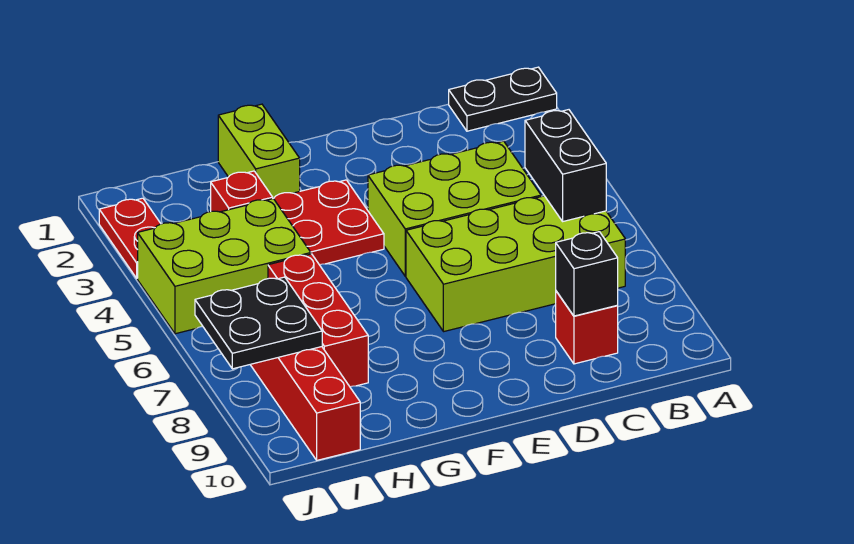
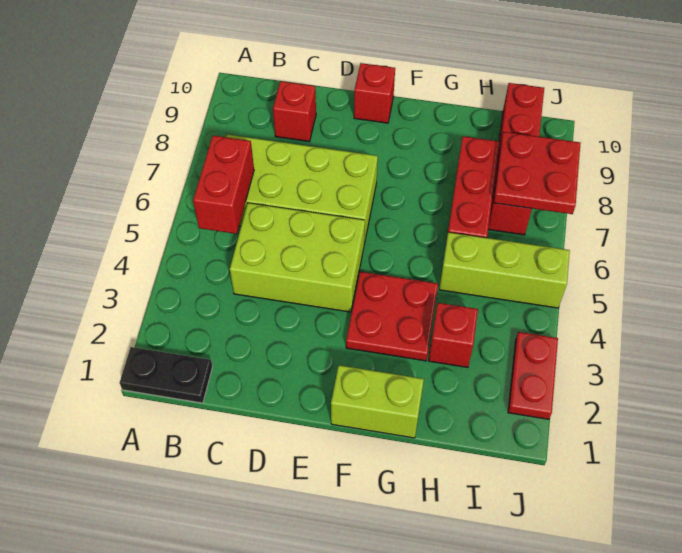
black brick B5:B6 level 2 -> red brick B5:B6 level 2
black brick C9 level 2 -> none
none -> red brick E10 level 1
lime brick G1:G2 level 1 -> lime brick F1:G1 level 1
lime brick H4:J5 level 1 -> lime brick H5:J5 level 1
black plate I7:J8 level 2 -> red plate I7:J8 level 2

